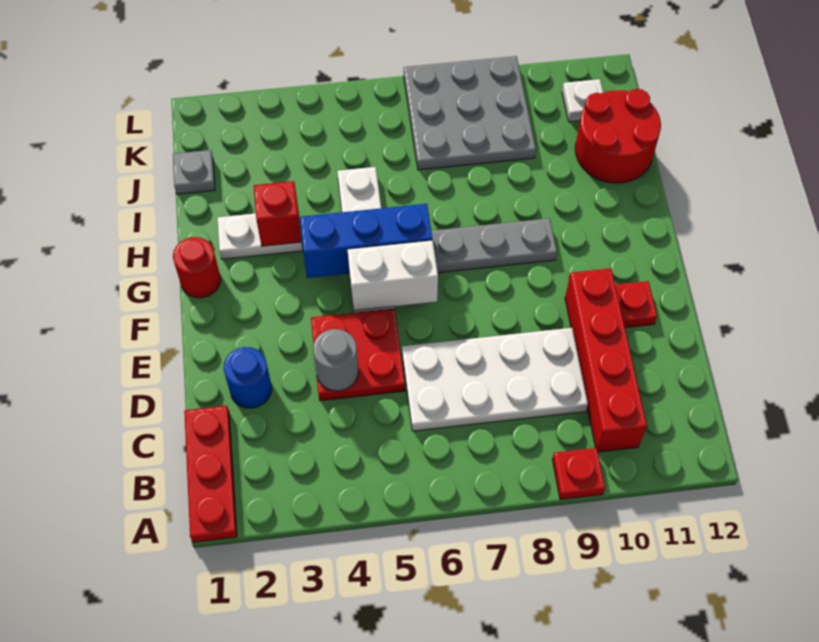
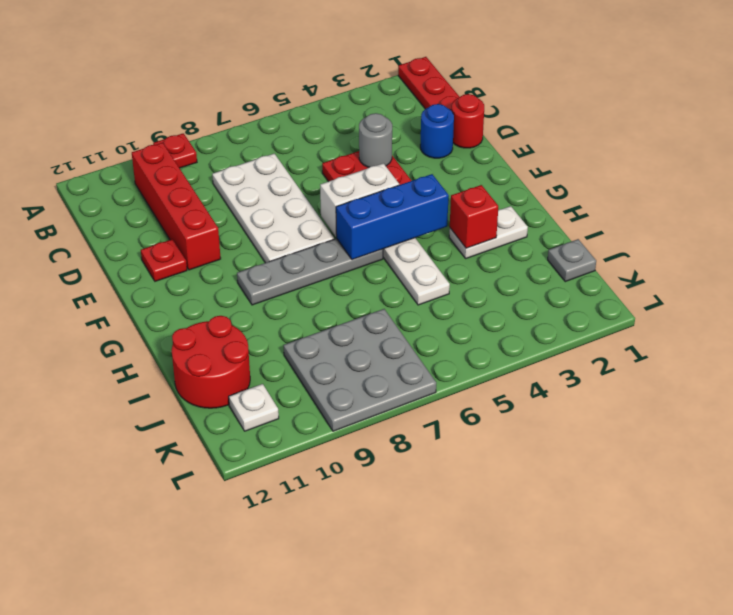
white plate C6:D9 level 1 -> white plate C7:F8 level 1
red round brick G1 level 1 -> red round brick D1 level 1

